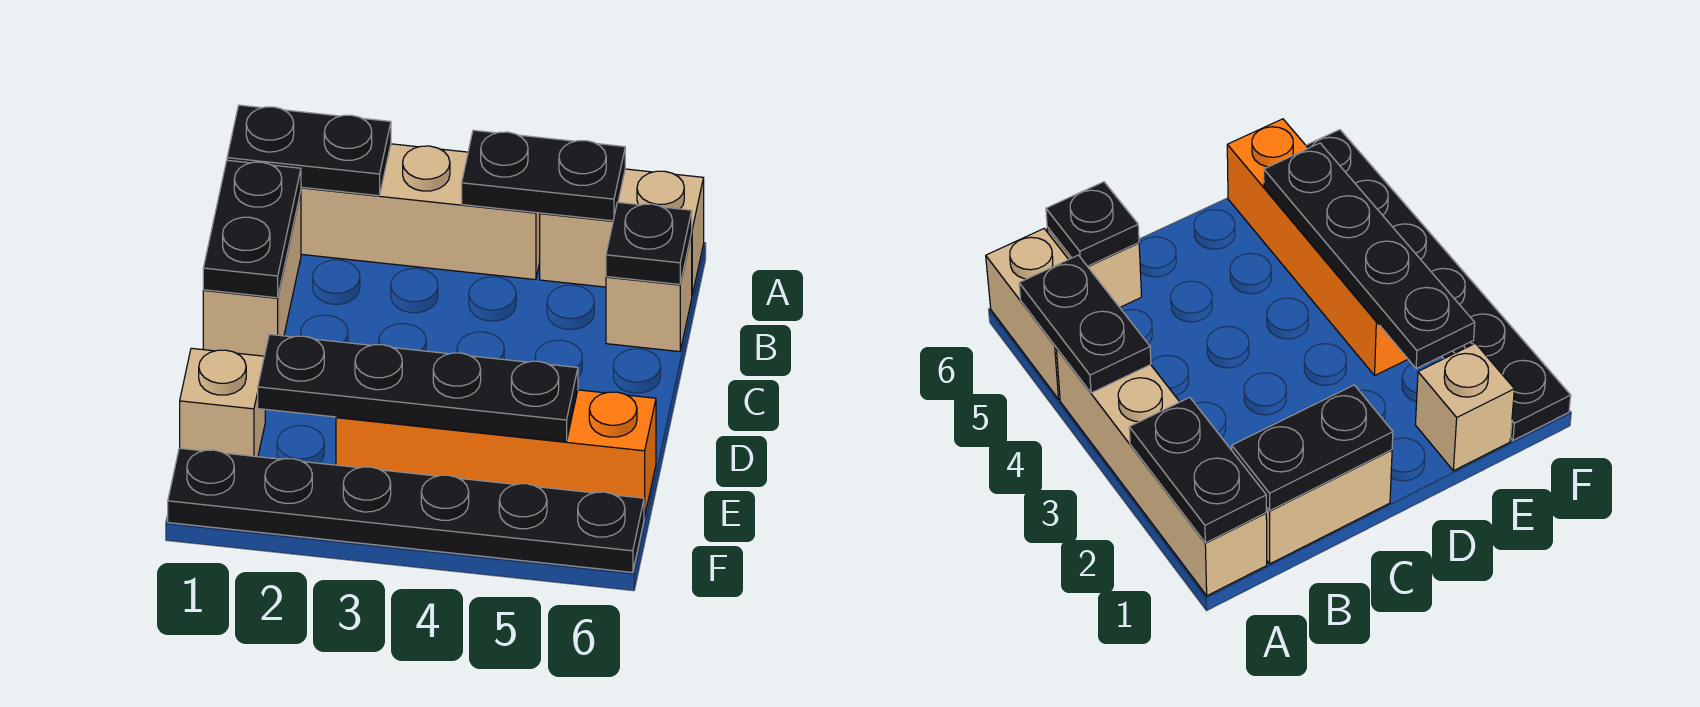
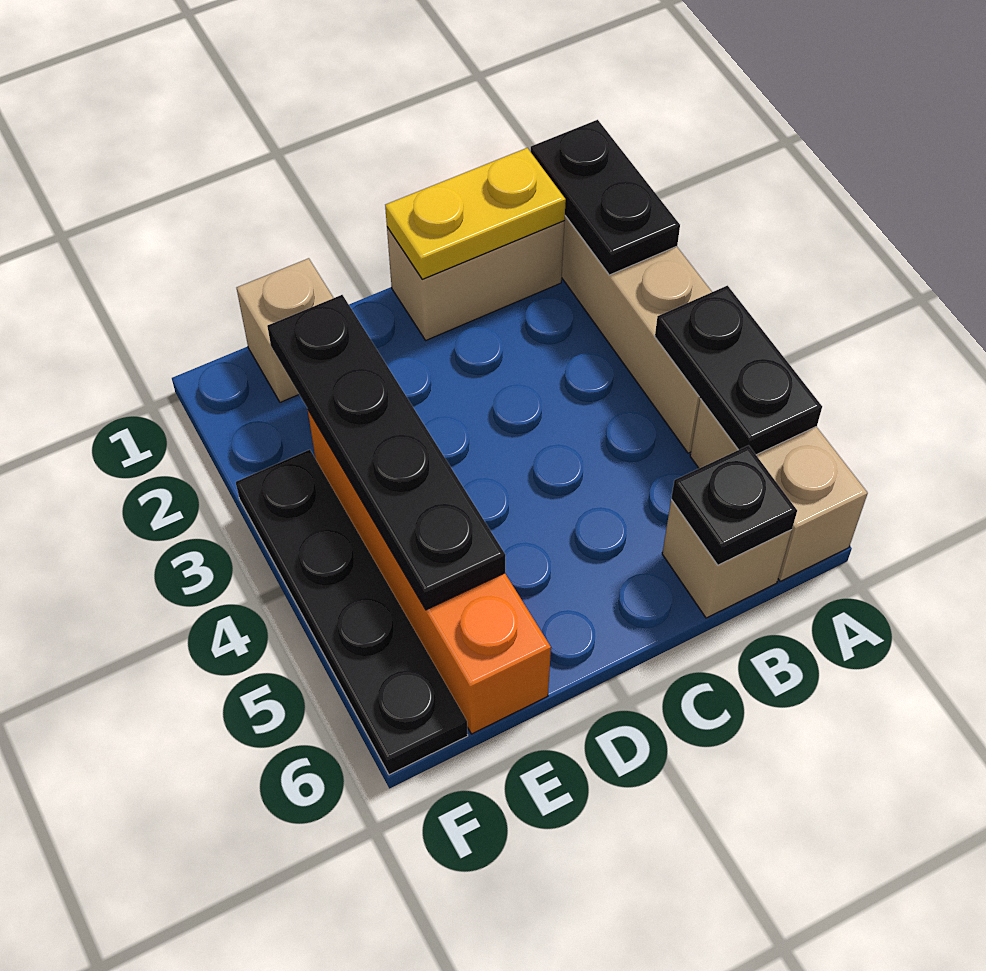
black plate B1:C1 level 2 -> yellow plate B1:C1 level 2
black plate F1:F6 level 1 -> black plate F3:F6 level 1

